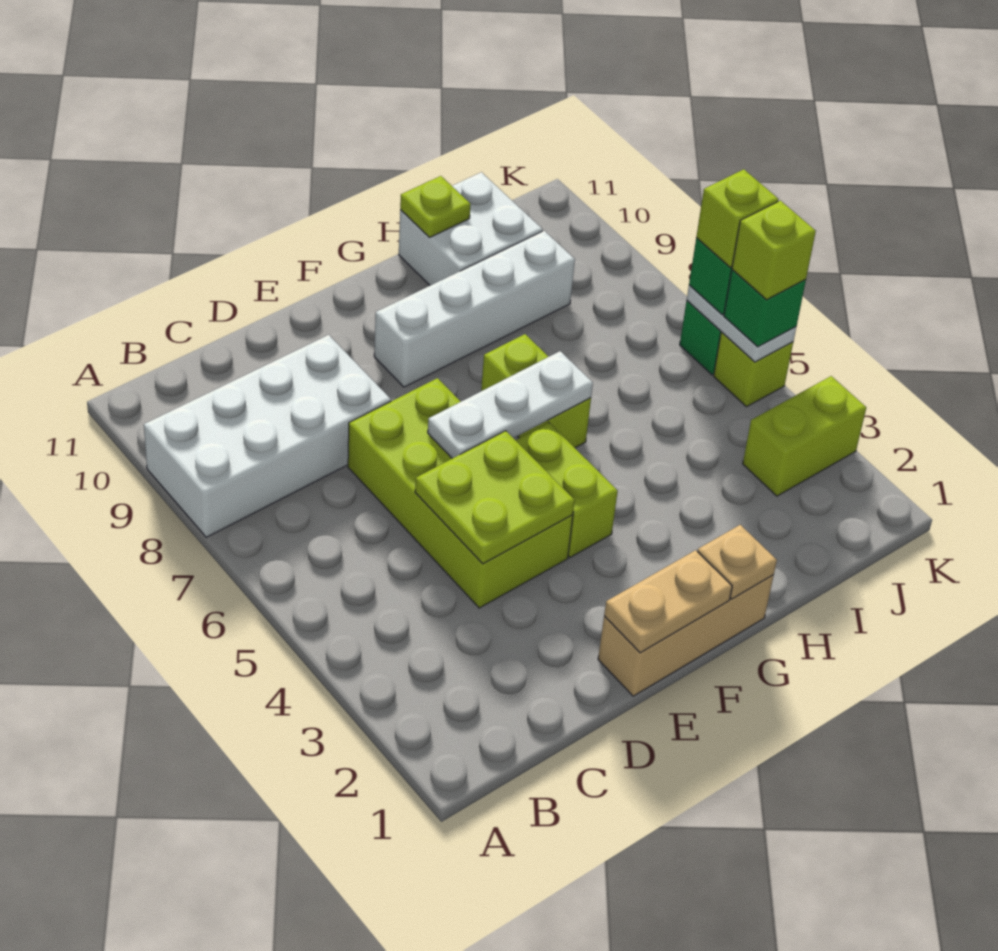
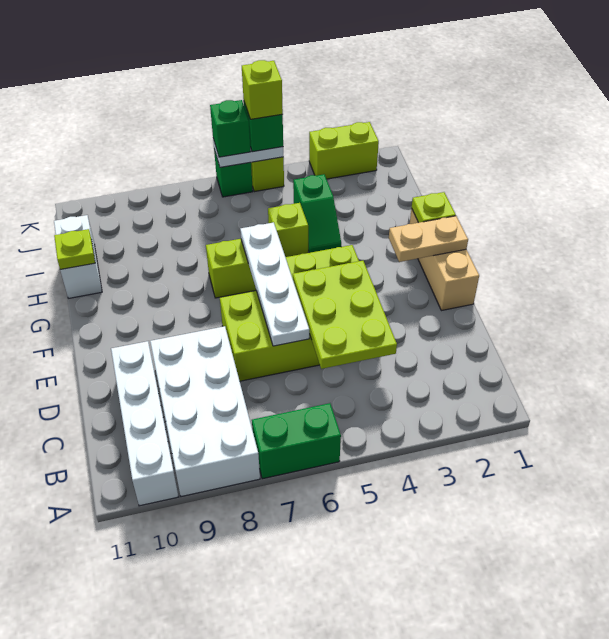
none -> green brick A6:A7 level 1
lime plate D4:E5 level 2 -> lime plate C4:E5 level 2
tan plate E1:F1 level 2 -> tan plate F1:F2 level 2
white plate E6:G6 level 2 -> white plate D6:G6 level 2
white brick F9:I9 level 1 -> white brick A10:D10 level 1
tan plate G1 level 2 -> lime plate G1 level 2
none -> green slope H4:I4 level 1 top I
white brick H10:I11 level 1 -> white brick H11:I11 level 1
lime brick J3:K3 level 1 -> lime brick K2:K3 level 1
lime brick K6 level 4 -> lime brick H5 level 1

